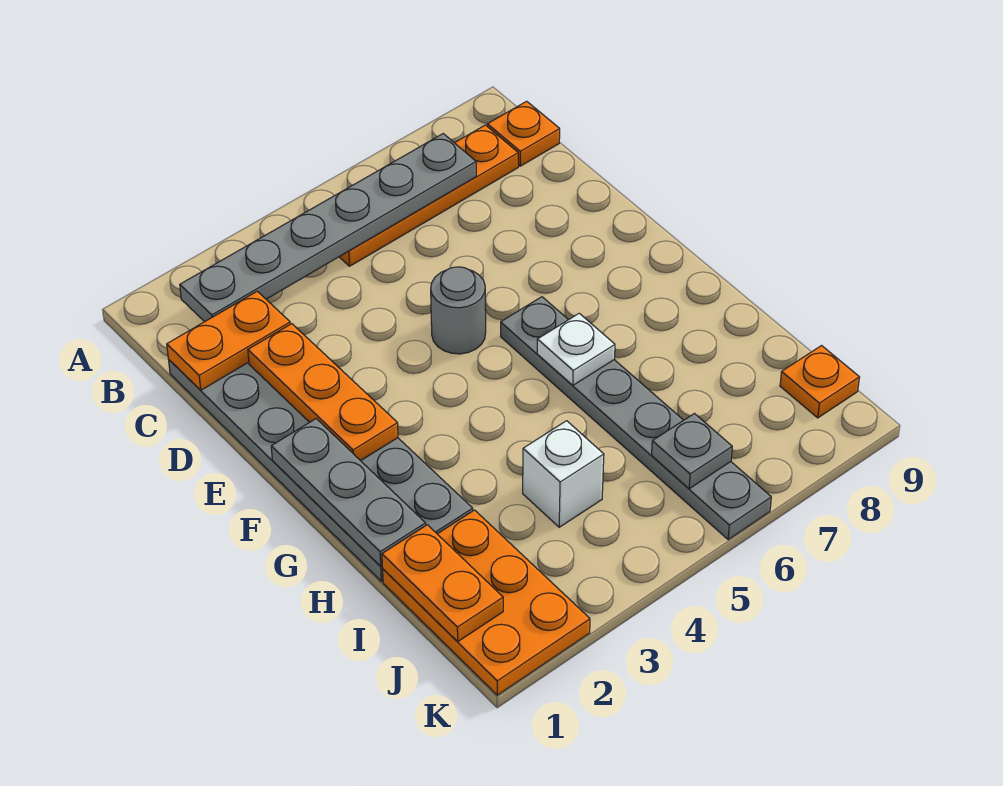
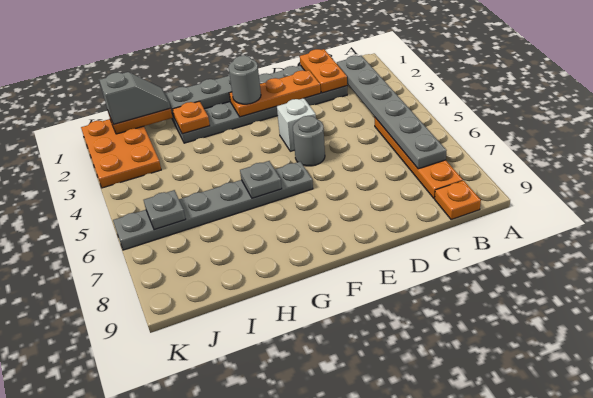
none -> grey round brick F2 level 3
white plate G6 level 2 -> grey plate G6 level 2
orange plate I1:K2 level 1 -> orange plate J1:K3 level 1
none -> grey slope I1:J1 level 3 top J
white brick I4 level 1 -> white brick E4 level 1
orange plate J9 level 1 -> orange plate H2 level 2

